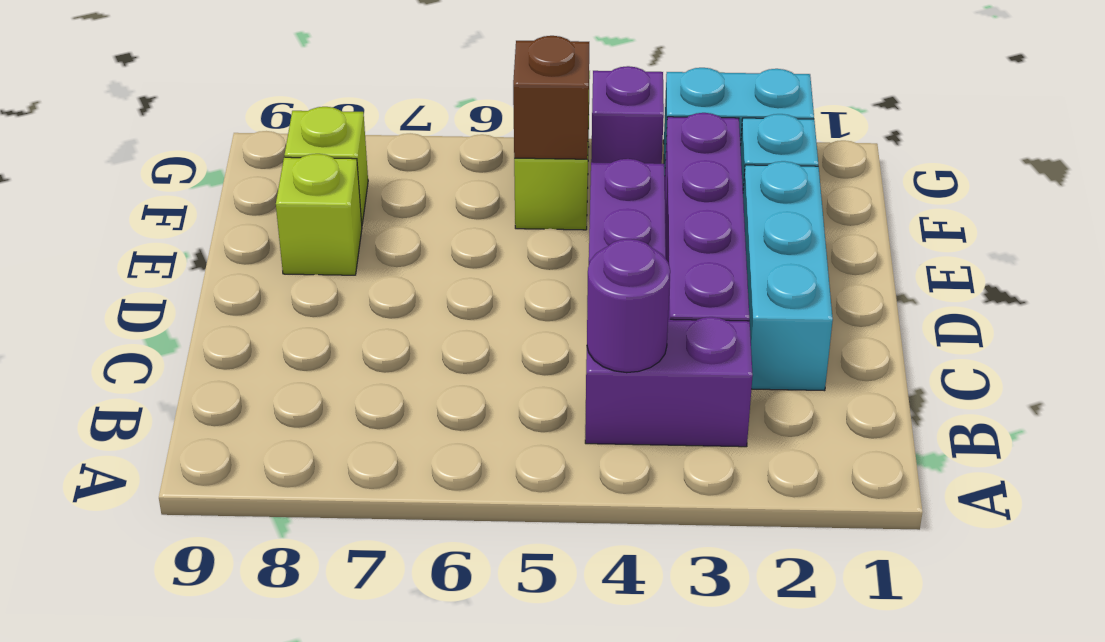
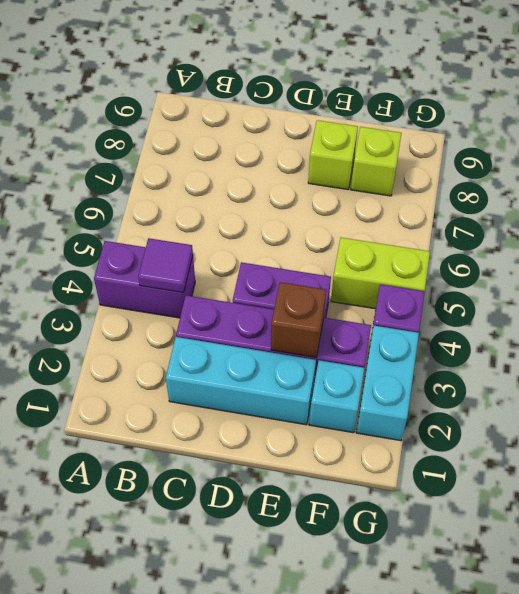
purple brick B3:B4 level 1 -> purple brick A4:B4 level 1
purple round brick B4 level 2 -> purple tile B4 level 2
brown brick F5 level 2 -> brown brick E3 level 2

